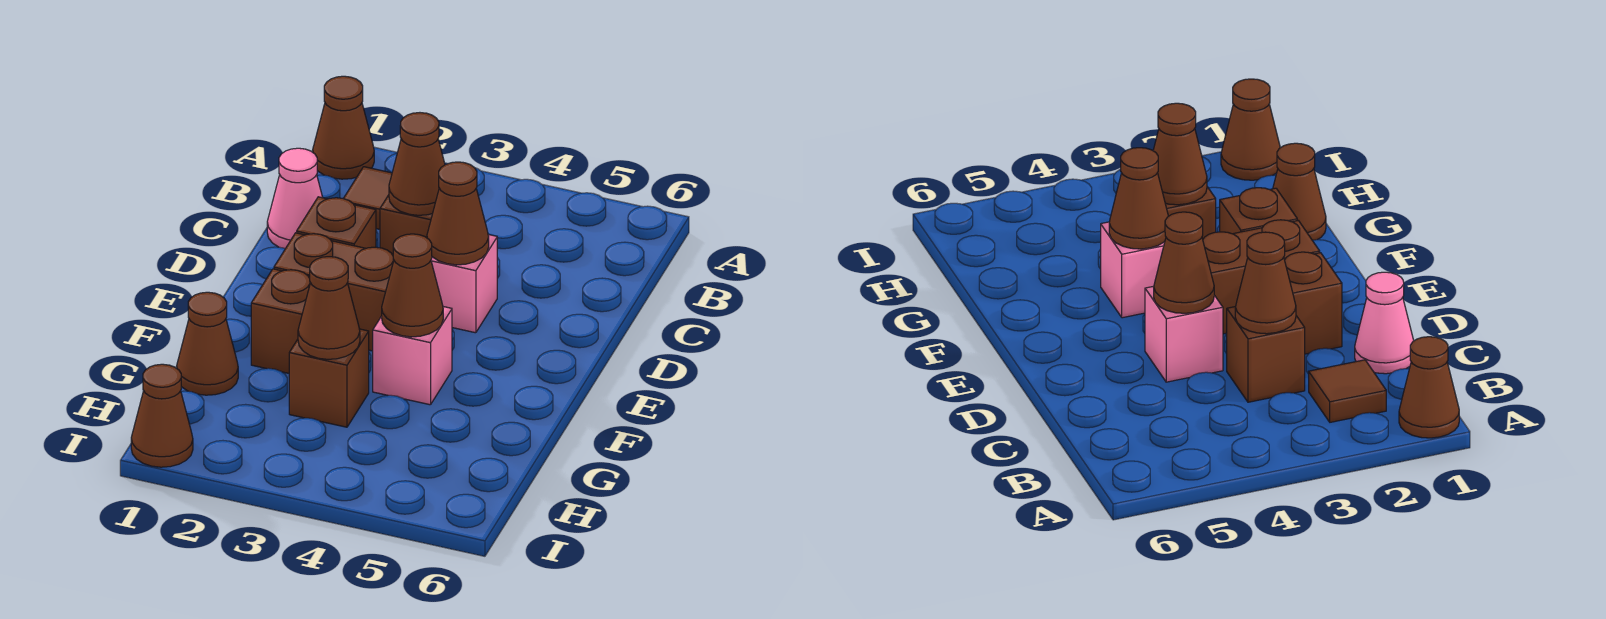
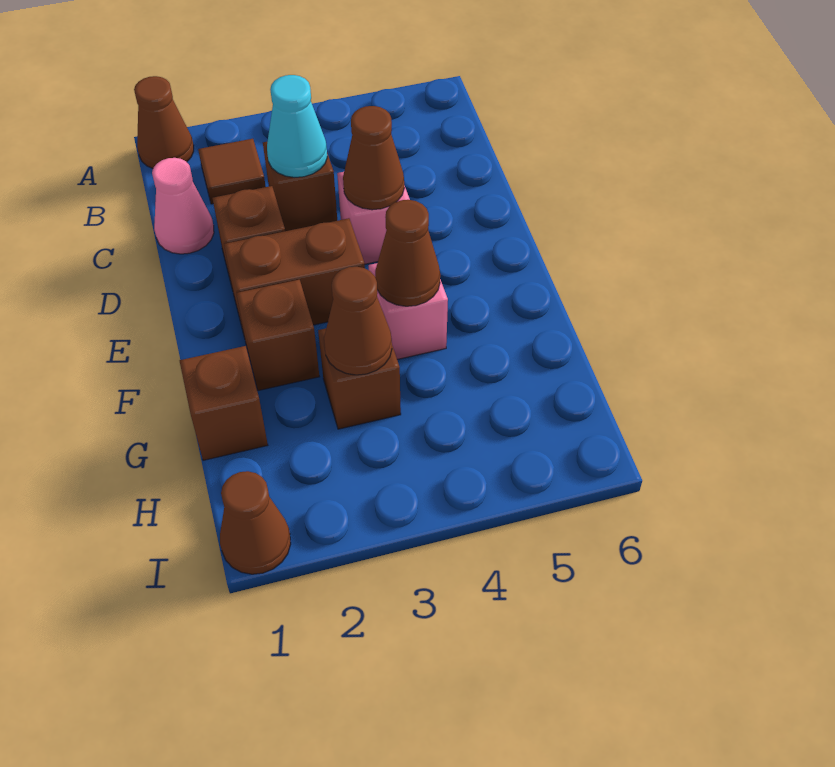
brown cone C3 level 2 -> cyan cone C3 level 2
brown cone G1 level 1 -> brown brick G1 level 1

